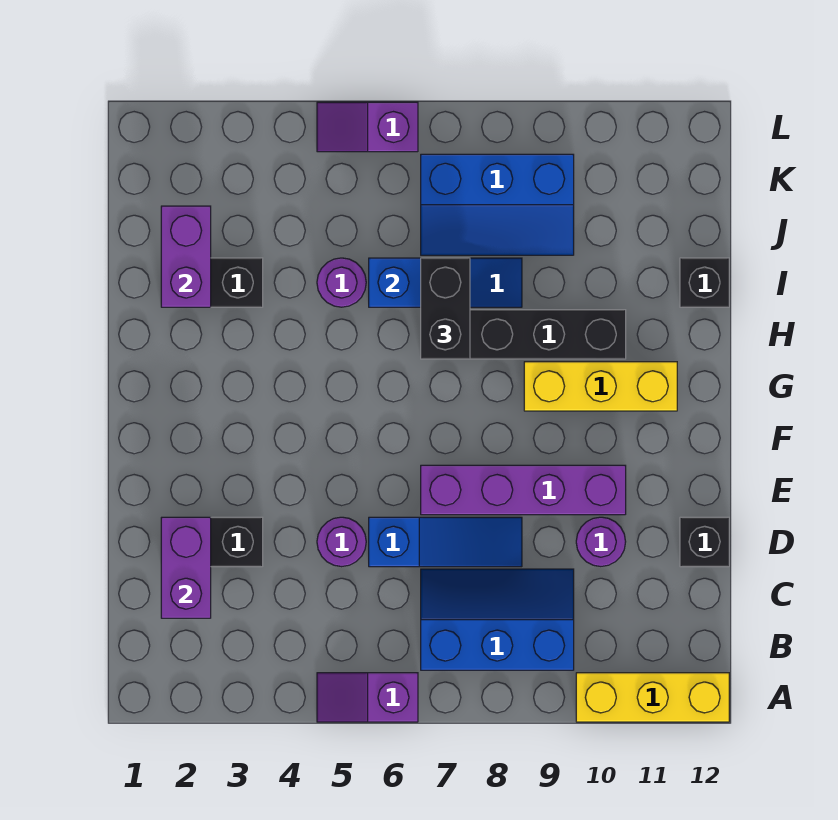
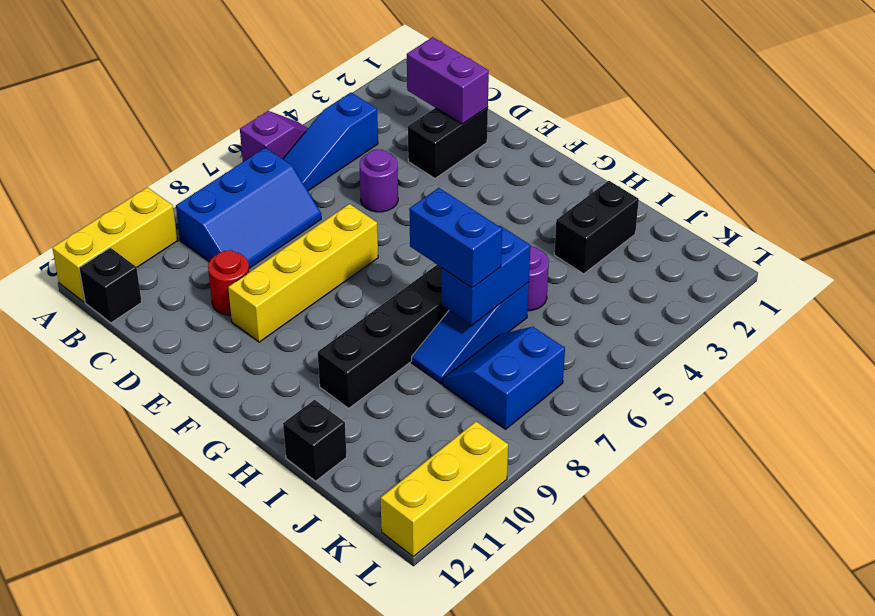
blue slope D6:D8 level 1 top 6 -> blue slope B4:B6 level 1 top 4
purple round brick D10 level 1 -> red round brick D10 level 1
black brick D12 level 1 -> black brick B12 level 1
purple brick E7:E10 level 1 -> yellow brick E7:E10 level 1
yellow brick G9:G11 level 1 -> yellow brick L10:L12 level 1
black brick H7:I7 level 3 -> blue brick H7:I7 level 3
purple brick I2:J2 level 2 -> none
blue slope J7:K9 level 1 top K -> blue slope J7:K8 level 1 top K
purple slope L5:L6 level 1 top 6 -> none

